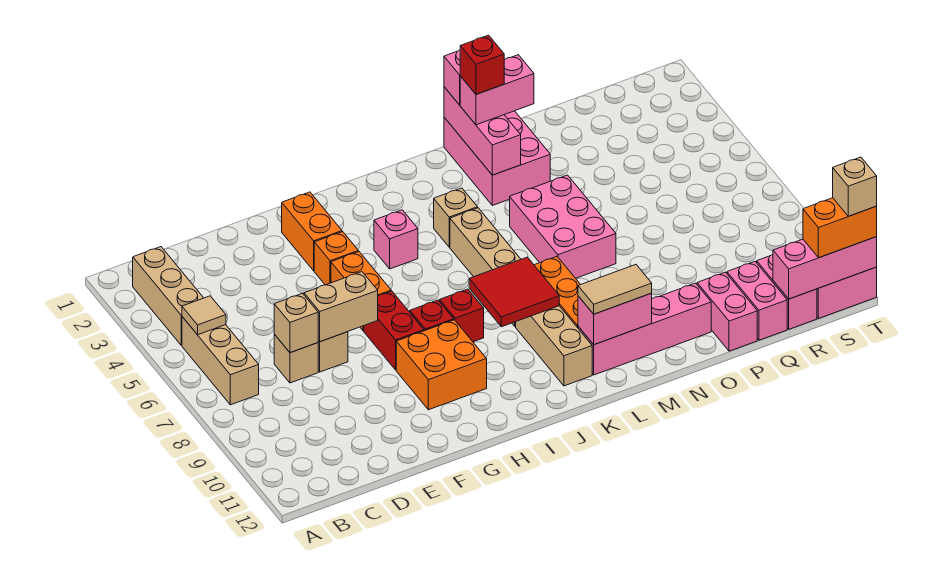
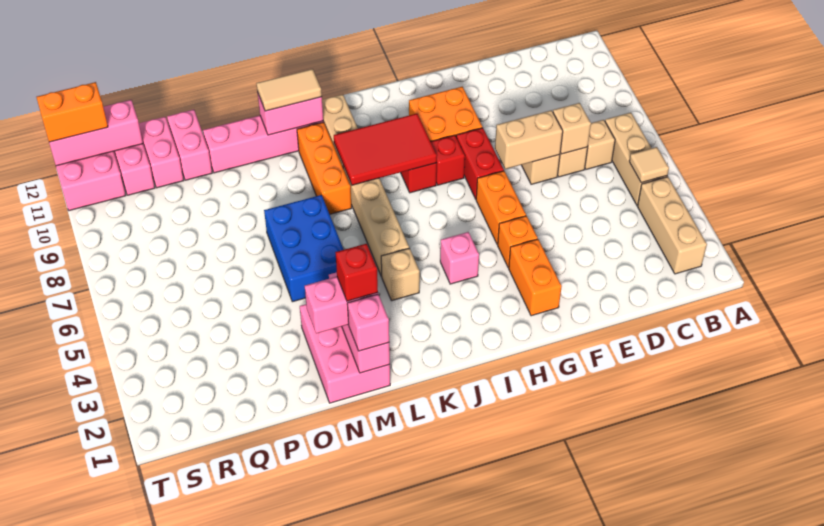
red tile J8:K9 level 2 -> red tile I8:K9 level 2
pink brick M5:N7 level 1 -> blue brick M5:N7 level 1
tan brick T12 level 4 -> tan brick C7 level 1

